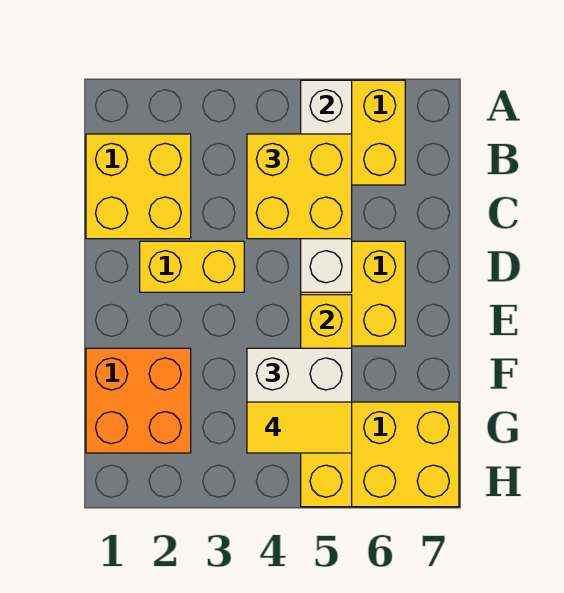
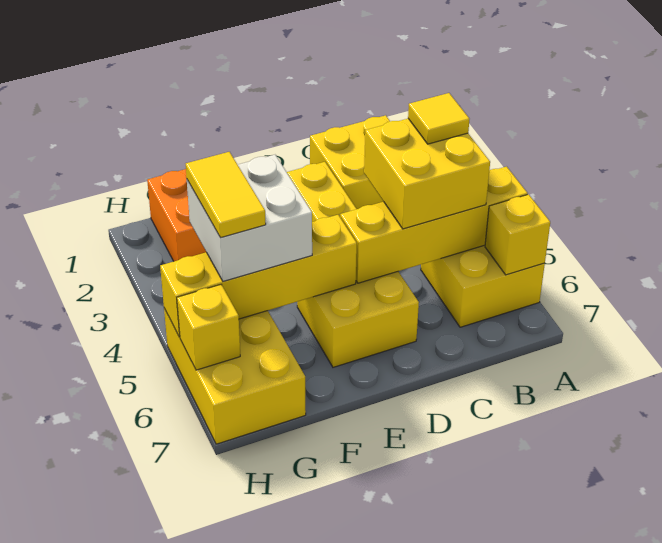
white brick A5:D5 level 2 -> yellow brick A5:D5 level 2
none -> yellow brick A6 level 2
none -> yellow tile B4 level 4
none -> yellow brick H6 level 2

